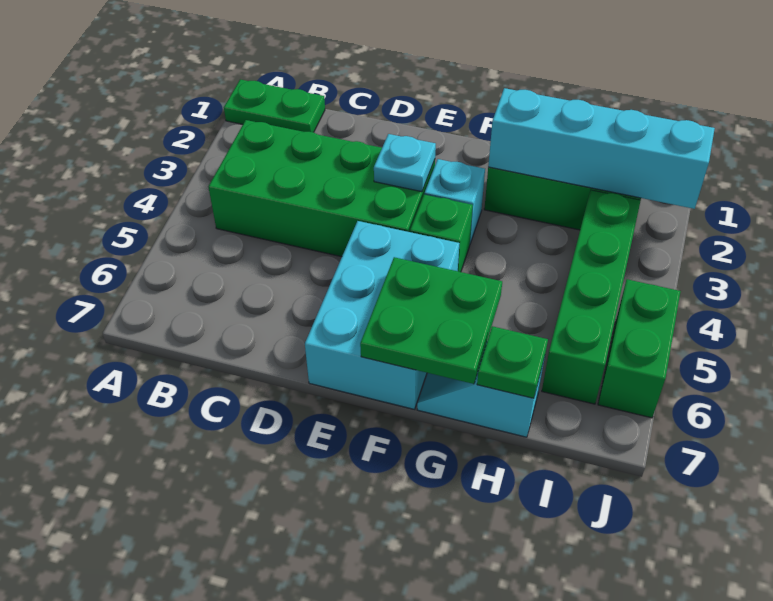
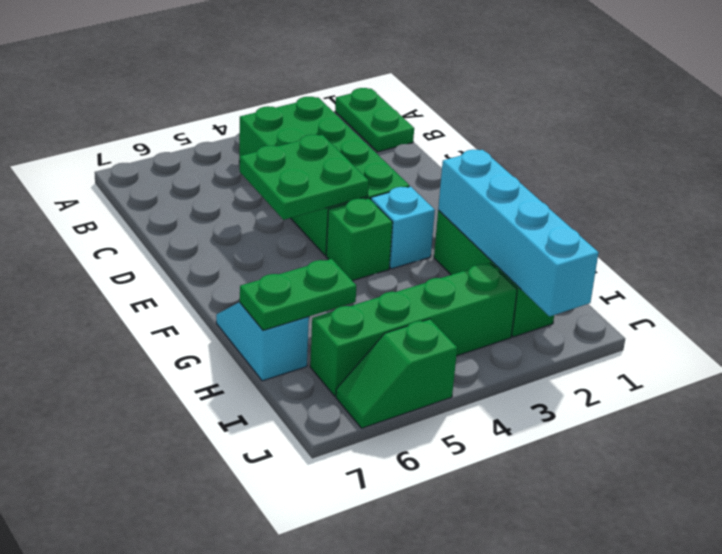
cyan plate E3 level 2 -> none
cyan brick E5:F7 level 1 -> none
green plate F6:G7 level 2 -> green plate D4:E5 level 2
green plate H7 level 2 -> green plate H6:H7 level 2
green brick J5:J6 level 1 -> green slope J5:J6 level 1 top 5

